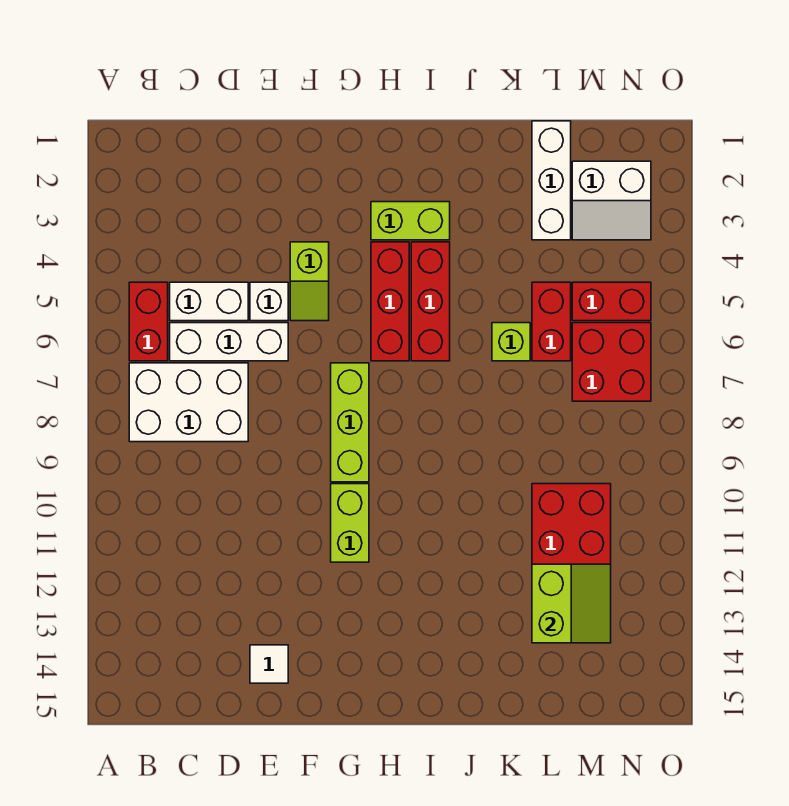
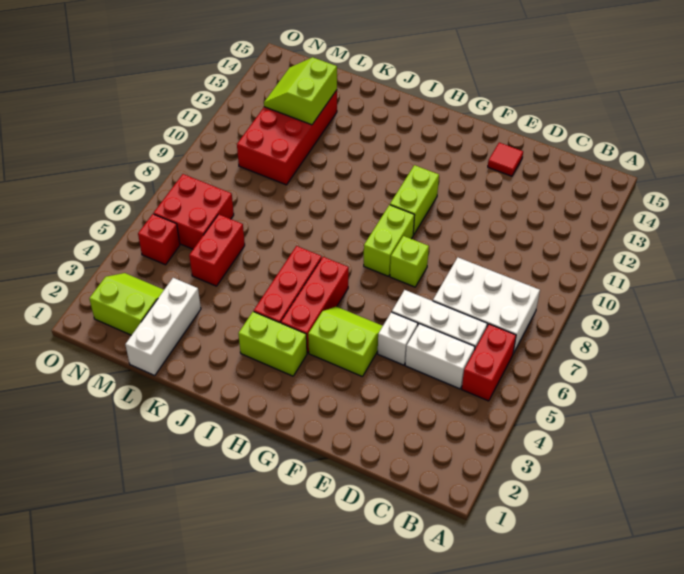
white tile E14 level 1 -> red tile E14 level 1
lime slope F4:F5 level 1 top 4 -> lime slope F4:G5 level 1 top 4
lime brick G7:G9 level 1 -> lime brick G8:G9 level 1
lime brick K6 level 1 -> lime brick F8 level 1
white slope M2:N3 level 1 top 2 -> lime slope M2:N3 level 1 top 2
red brick M5:N5 level 1 -> red brick N5 level 1

